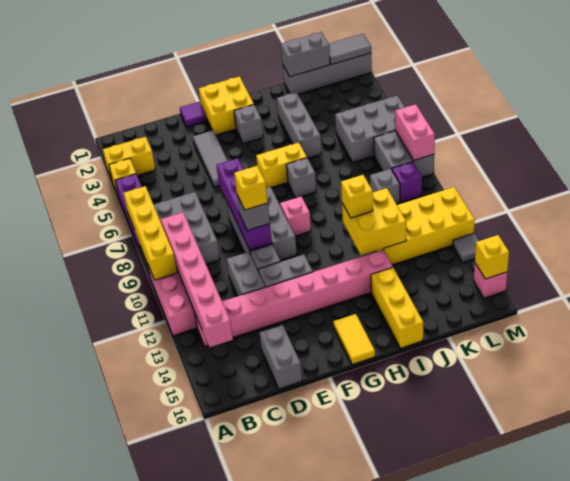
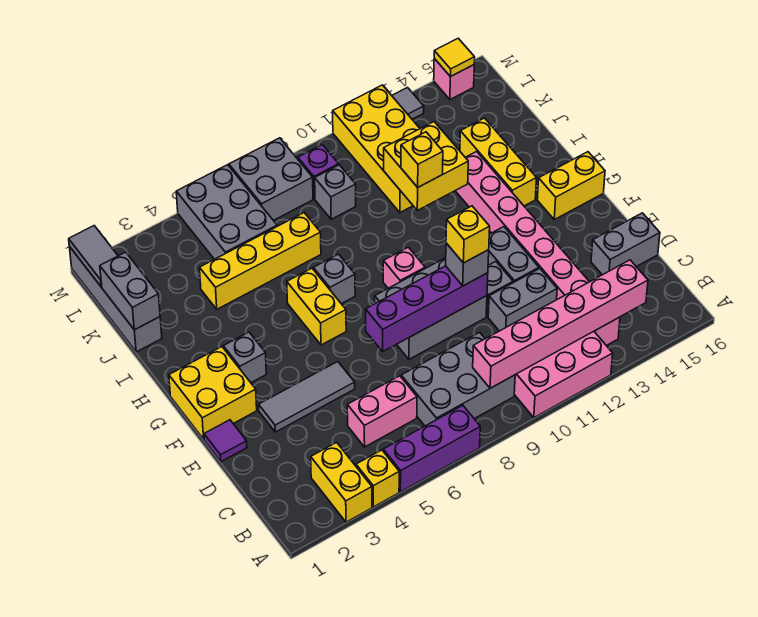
yellow brick A7:A10 level 2 -> yellow brick J4:J7 level 1
yellow tile G15:G16 level 1 -> yellow brick G15:G16 level 1
grey brick I3:I5 level 1 -> none
yellow brick I14:I16 level 1 -> yellow brick H14:J14 level 1
pink brick M7:M8 level 2 -> pink brick C5:C6 level 1
yellow brick M15 level 2 -> yellow tile M15 level 2

